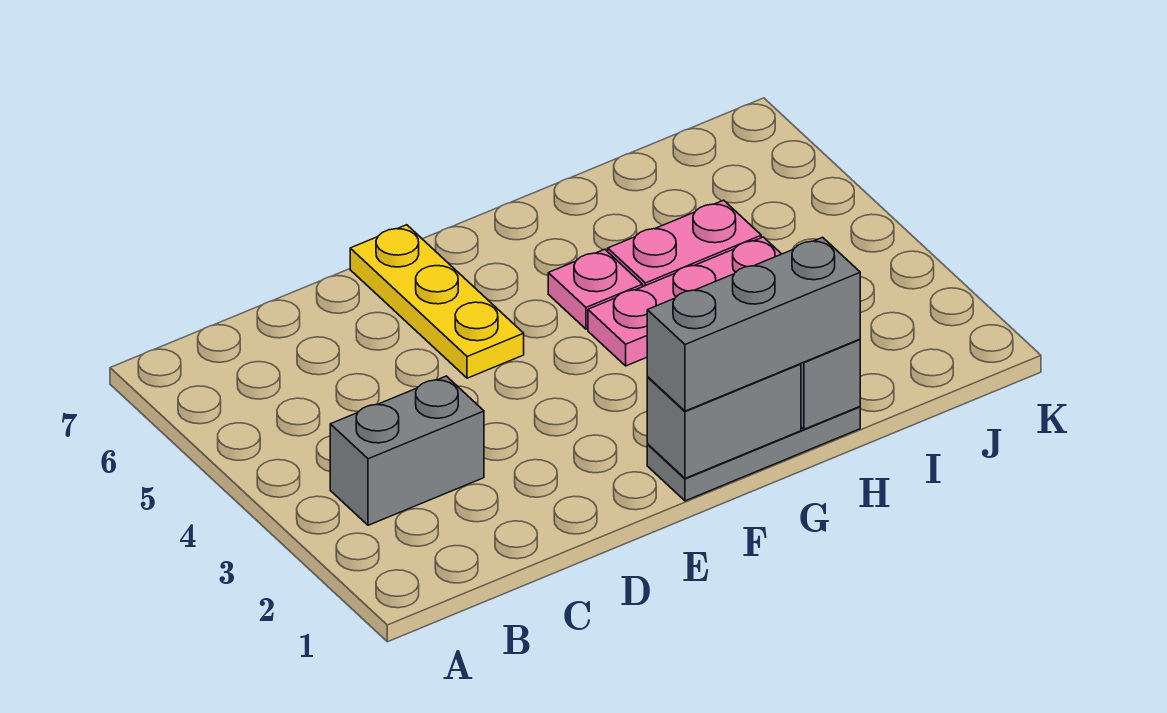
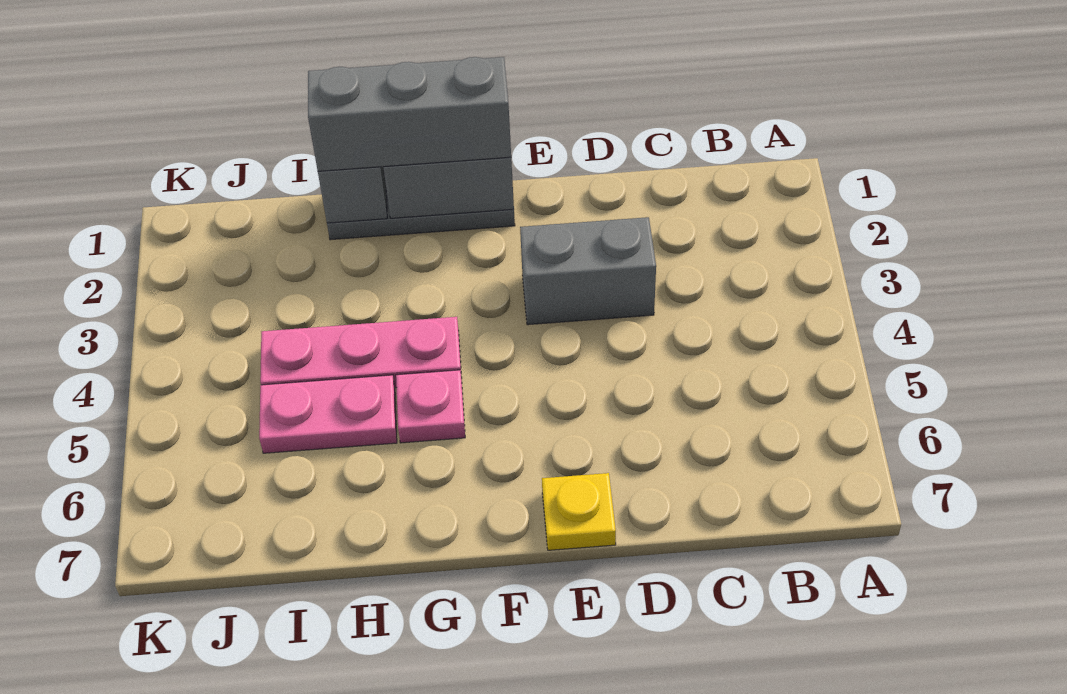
grey brick B3:C3 level 1 -> grey brick D3:E3 level 1
yellow plate E5:E7 level 1 -> yellow plate E7 level 1

